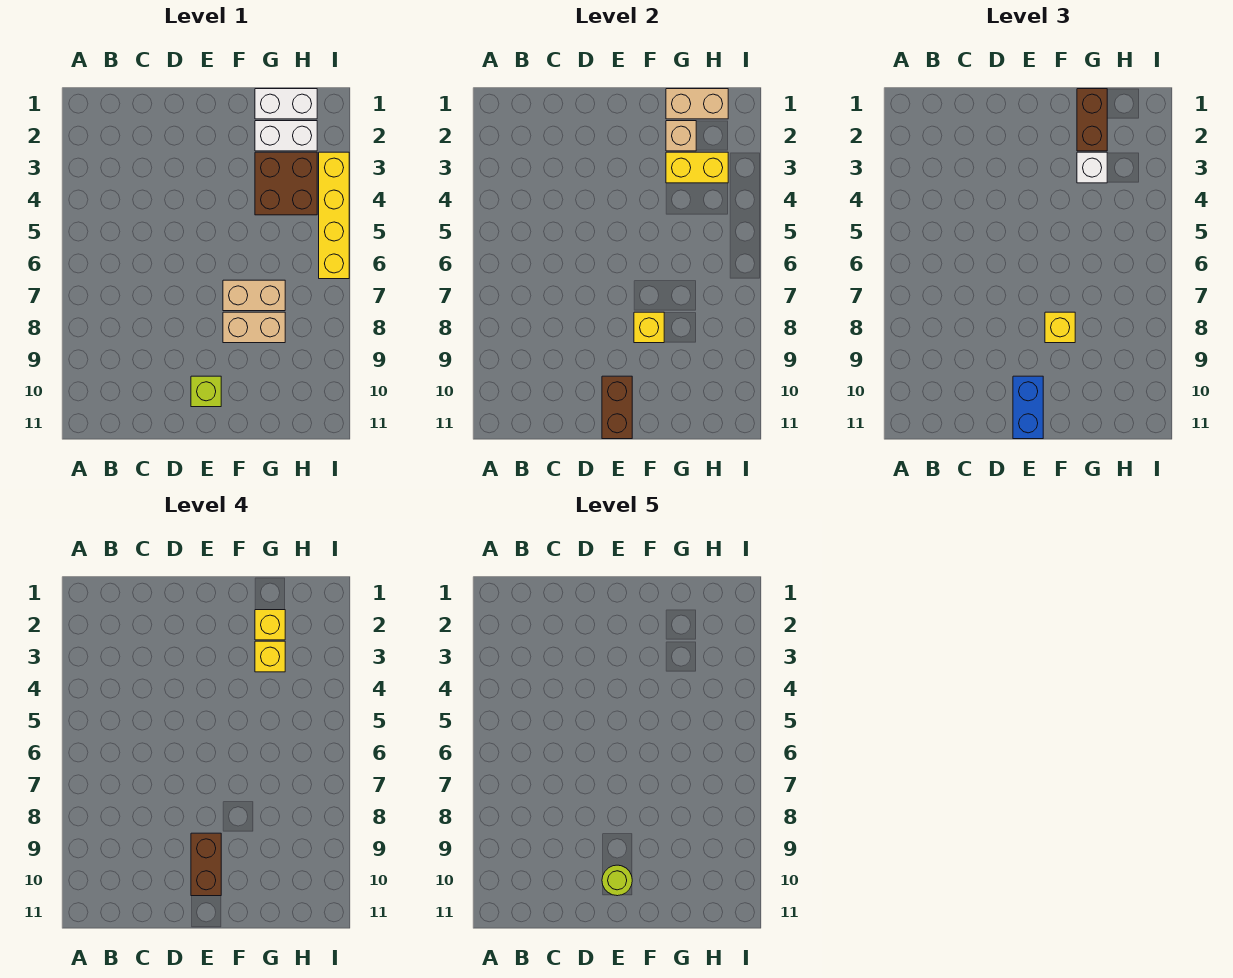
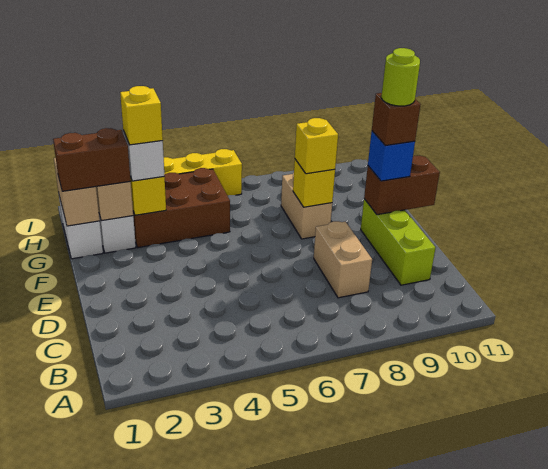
brown brick E9:E10 level 4 -> brown brick E10 level 4
lime brick E10 level 1 -> lime brick C10:E10 level 1
blue brick E10:E11 level 3 -> blue brick E10 level 3
tan brick F7:G7 level 1 -> tan brick C8:D8 level 1
yellow brick G2 level 4 -> none
brown brick G3:H4 level 1 -> brown brick G3:H5 level 1

